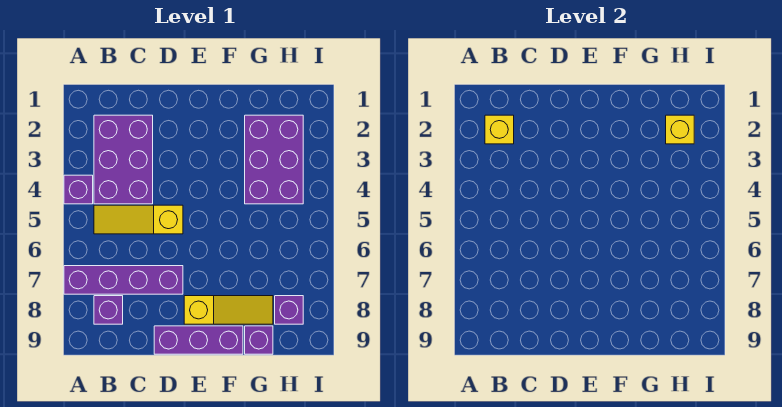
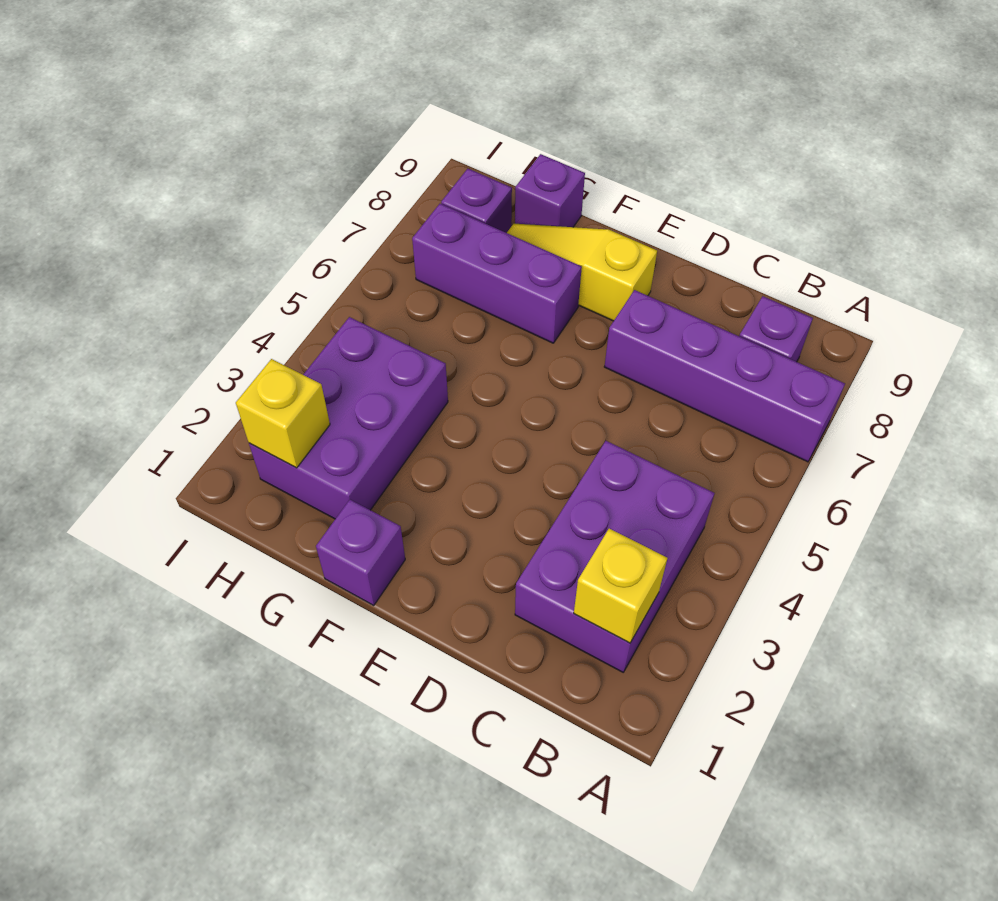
purple brick A4 level 1 -> purple brick F1 level 1
yellow slope B5:D5 level 1 top D -> none
purple brick D9:F9 level 1 -> purple brick F7:H7 level 1

